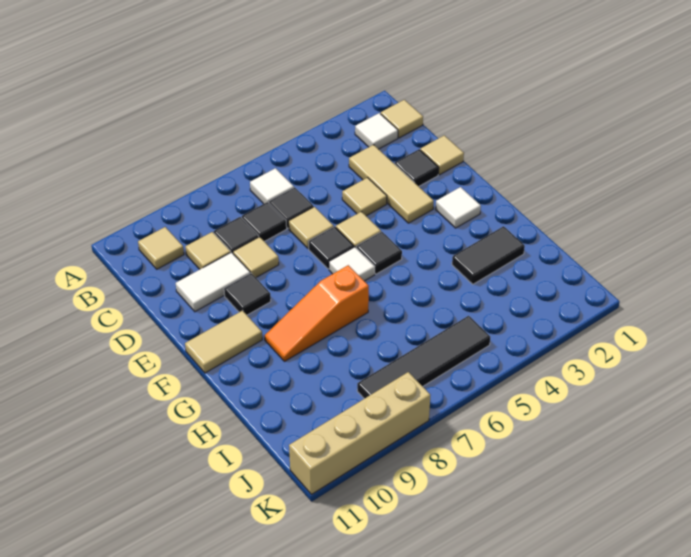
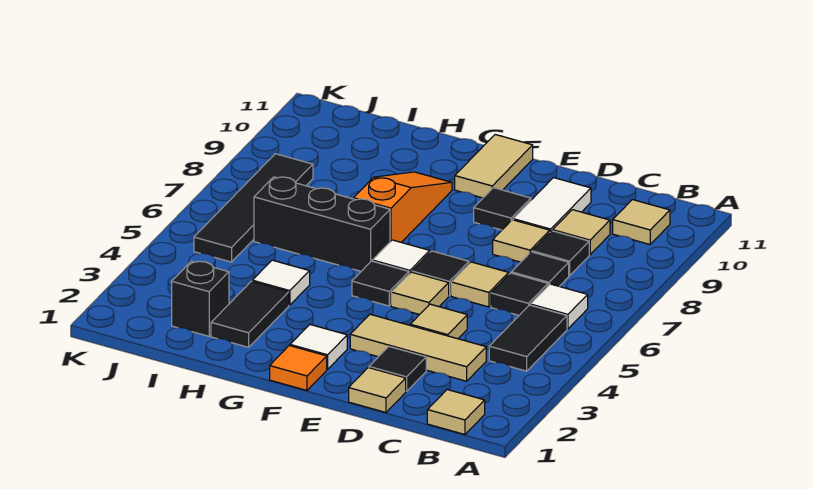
white tile B2 level 1 -> white tile H4 level 1
none -> black tile B4:B5 level 1
none -> orange tile F1 level 1
none -> black brick G6:I6 level 1
none -> black brick I2 level 1
tan brick K8:K11 level 1 -> none

